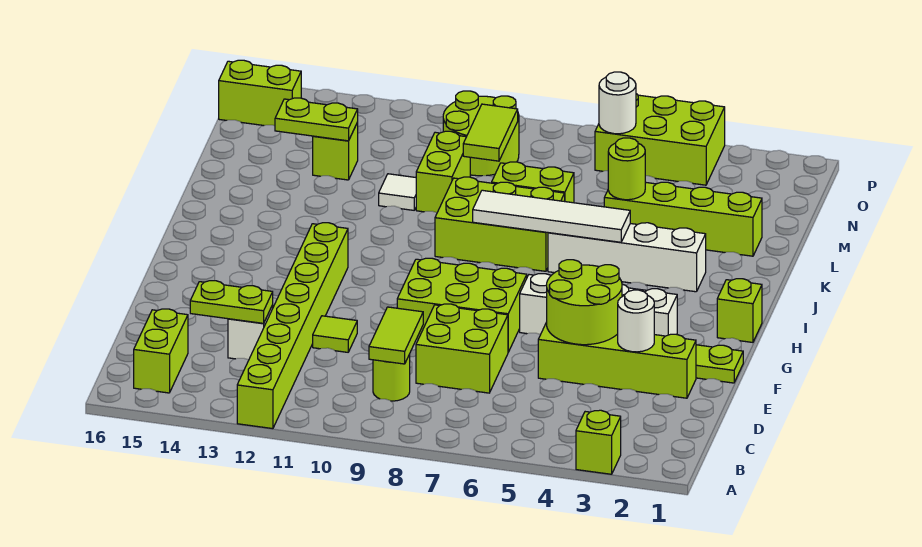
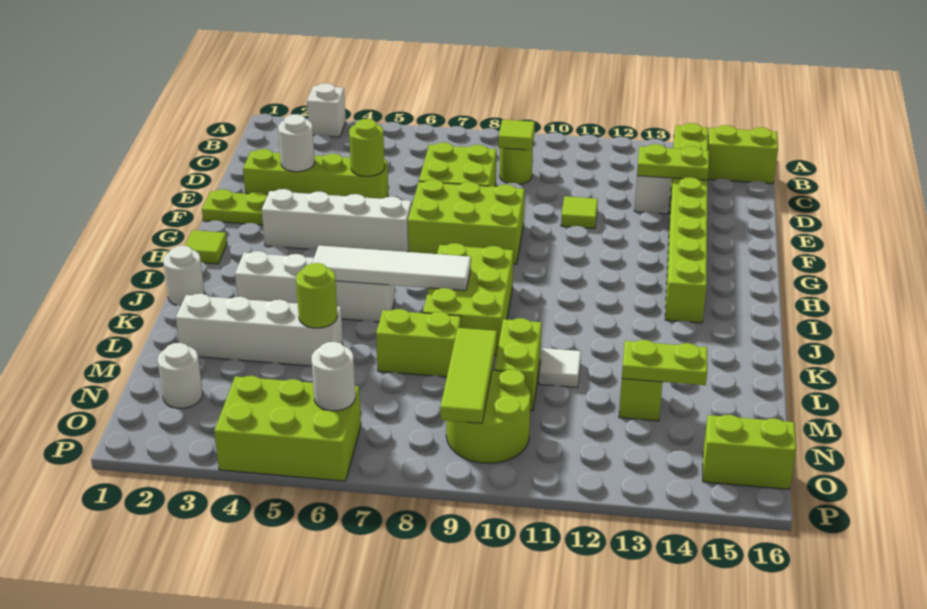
lime brick A3 level 1 -> white brick A3 level 1
lime brick A12:H12 level 1 -> lime brick B14:I14 level 1
lime brick B15:C15 level 1 -> lime brick B15:B16 level 1
lime tile C9:D9 level 2 -> lime tile C9 level 2
lime round brick E4:F5 level 2 -> lime round brick E5 level 2
lime brick H1 level 1 -> lime tile H1 level 1
none -> white round brick J1 level 1
lime brick J7:K9 level 1 -> lime brick I8:K9 level 1
lime brick L2:L5 level 1 -> white brick L2:L5 level 1
lime tile M9:N9 level 2 -> lime tile M9:O9 level 2
none -> white round brick N2 level 1

